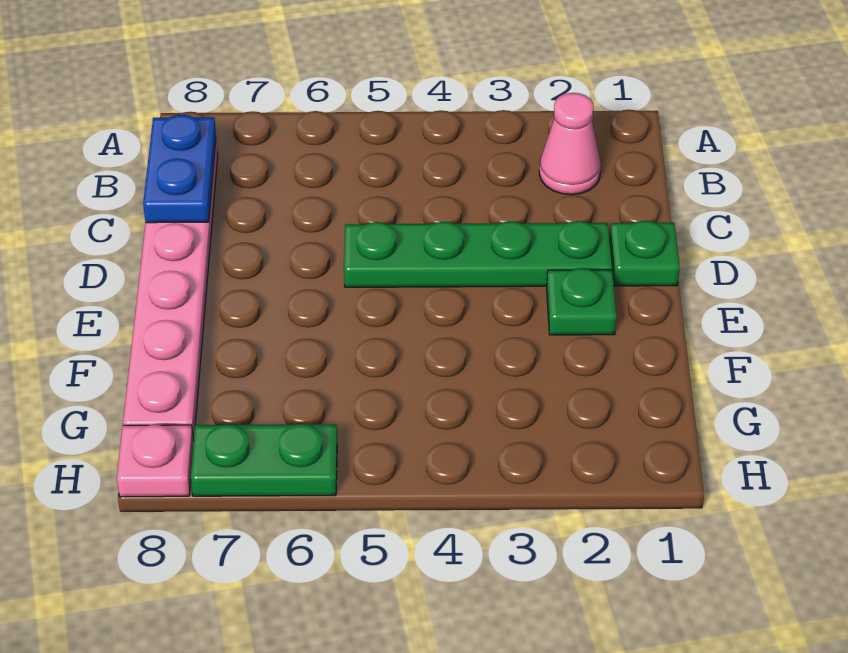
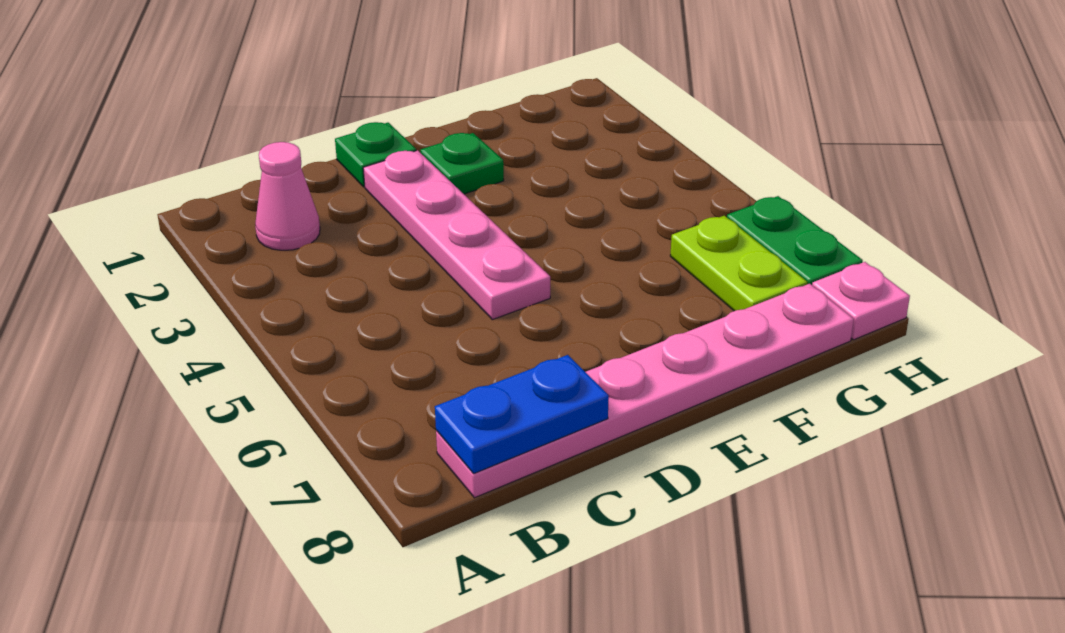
green plate D2:D5 level 1 -> pink plate D2:D5 level 1
none -> lime plate G6:G7 level 1

